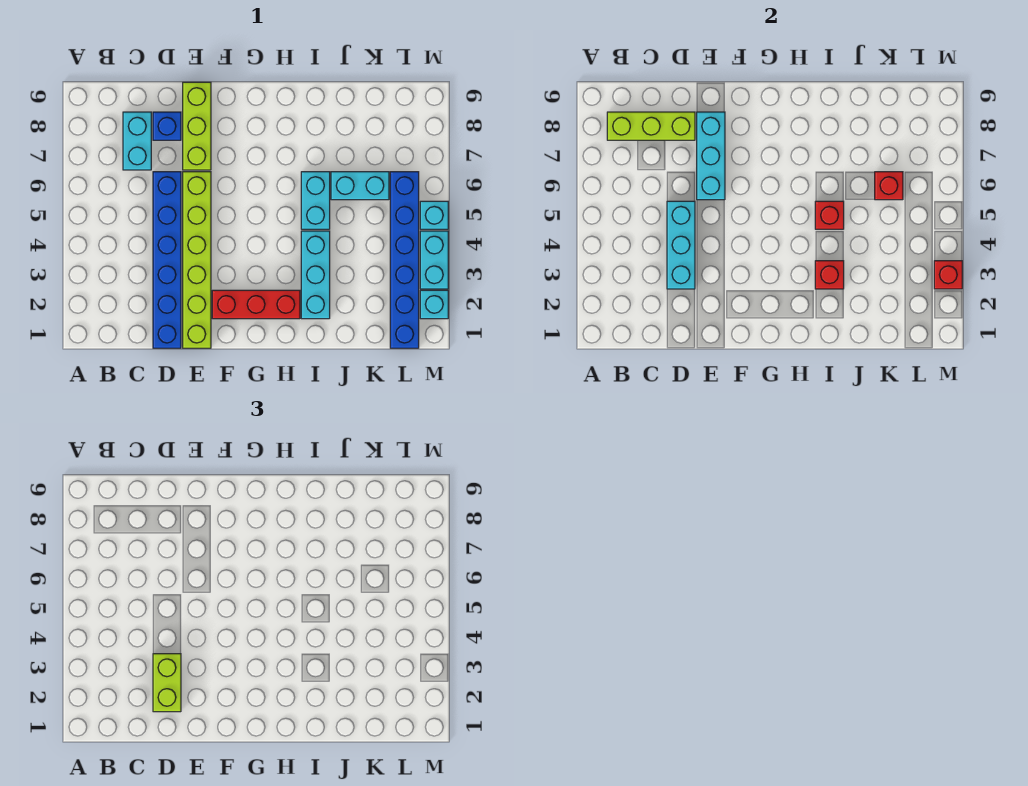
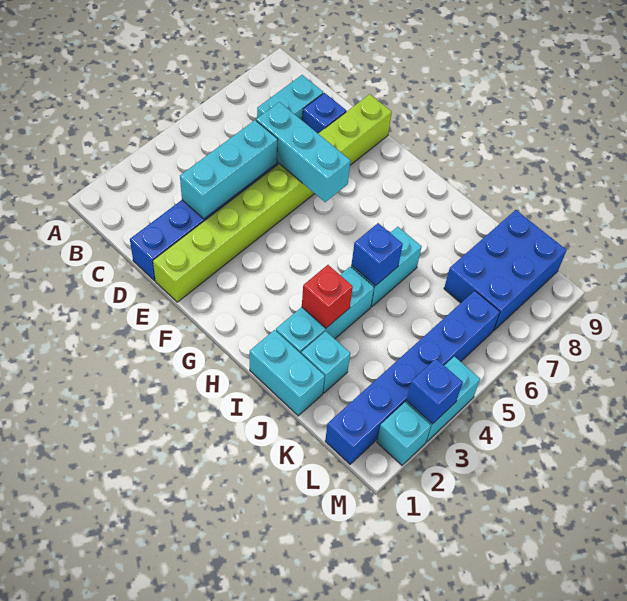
lime brick B8:D8 level 2 -> none
lime brick D2:D3 level 3 -> none
cyan brick E6:E8 level 2 -> cyan brick D6:F6 level 2
red brick F2:H2 level 1 -> none
red brick I5 level 2 -> blue brick I5 level 2
cyan brick J6:K6 level 1 -> cyan brick I1:J1 level 1
red brick K6 level 2 -> none
none -> blue brick K7:L9 level 1
red brick M3 level 2 -> blue brick M3 level 2
cyan brick M5 level 1 -> cyan brick J2 level 1

